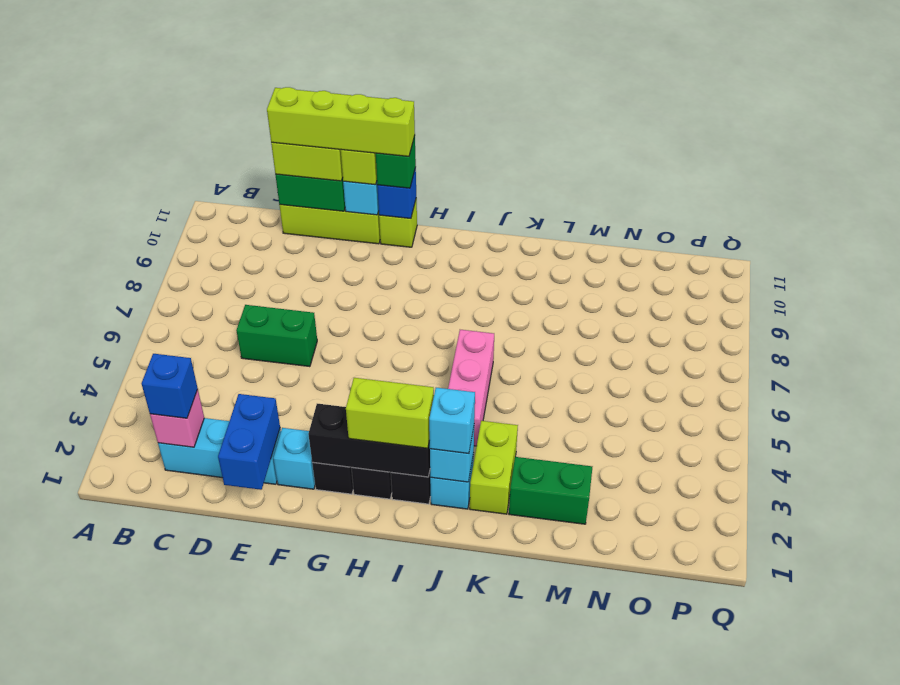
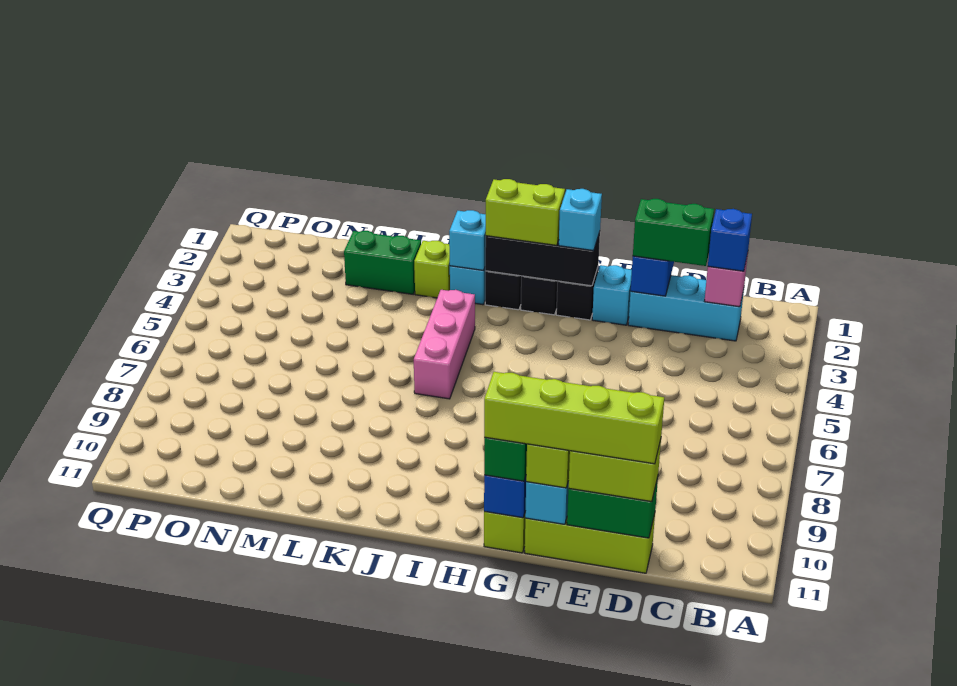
green brick D6:E6 level 1 -> green brick D2:E2 level 3
cyan brick J2 level 3 -> cyan brick G2 level 3
lime brick K2:K3 level 1 -> lime brick K2 level 1

